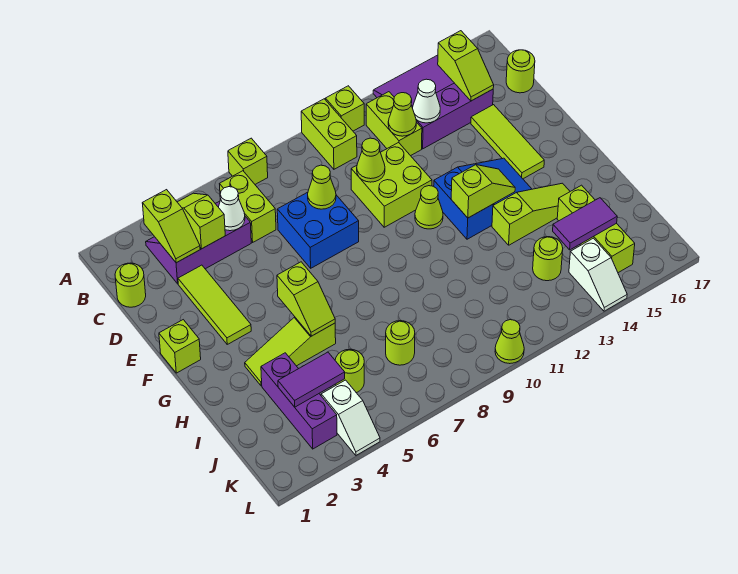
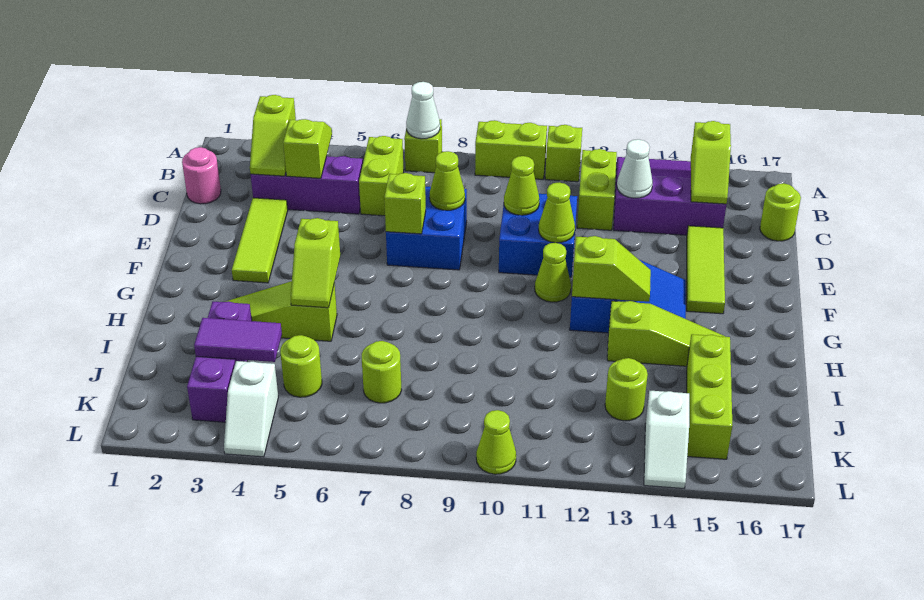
lime brick A10:B10 level 1 -> lime brick A9:A10 level 1
lime round brick C1 level 1 -> pink round brick C1 level 1
white cone C5 level 2 -> white cone A7 level 2
lime cone C12 level 2 -> lime cone E11 level 2
lime brick D10:E11 level 1 -> blue brick D10:E11 level 1
lime brick F1 level 1 -> lime brick E7 level 2
purple tile J14:J15 level 2 -> none

